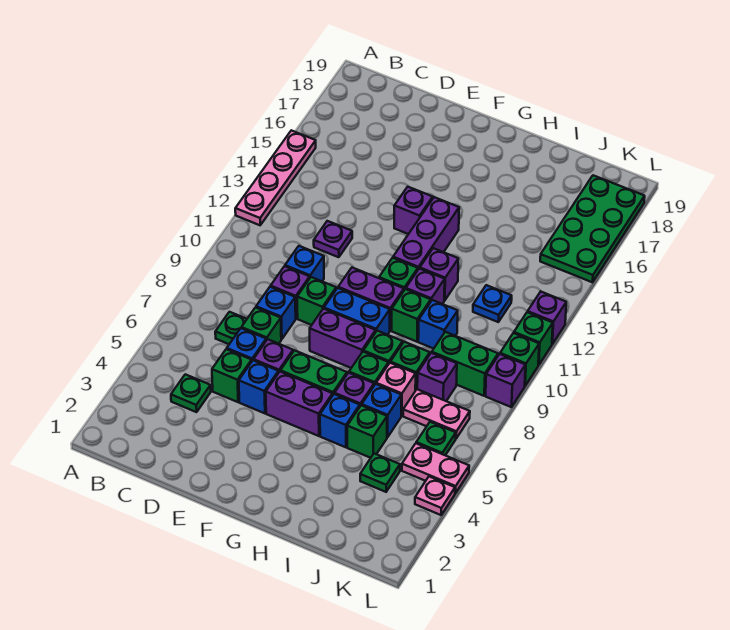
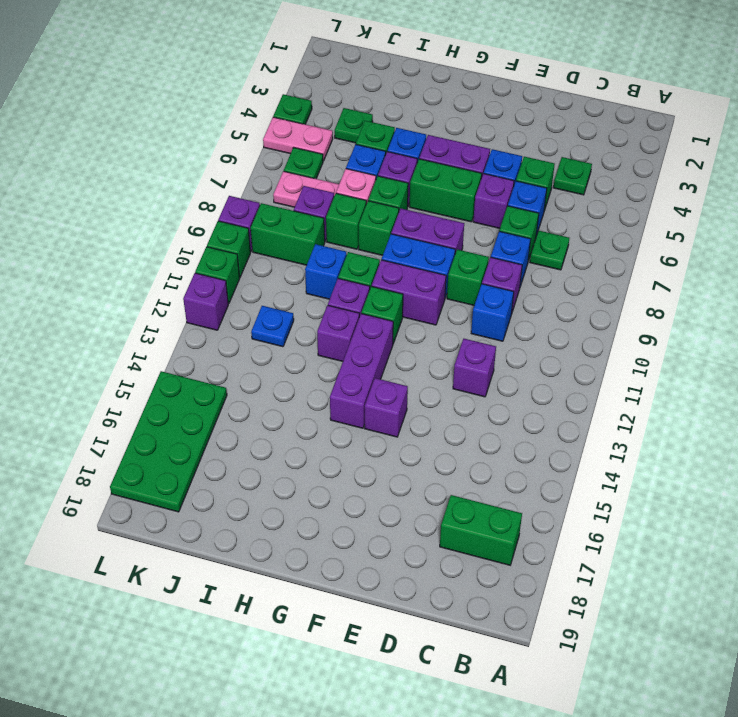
pink plate A12:A15 level 1 -> none
none -> green brick B17:C17 level 1
purple plate D12 level 1 -> purple brick D12 level 1
pink plate L4 level 1 -> green plate L4 level 1

